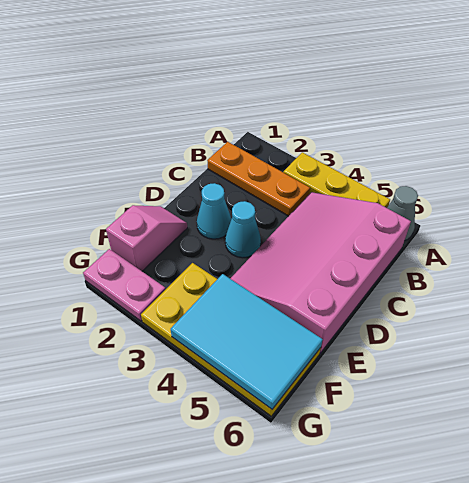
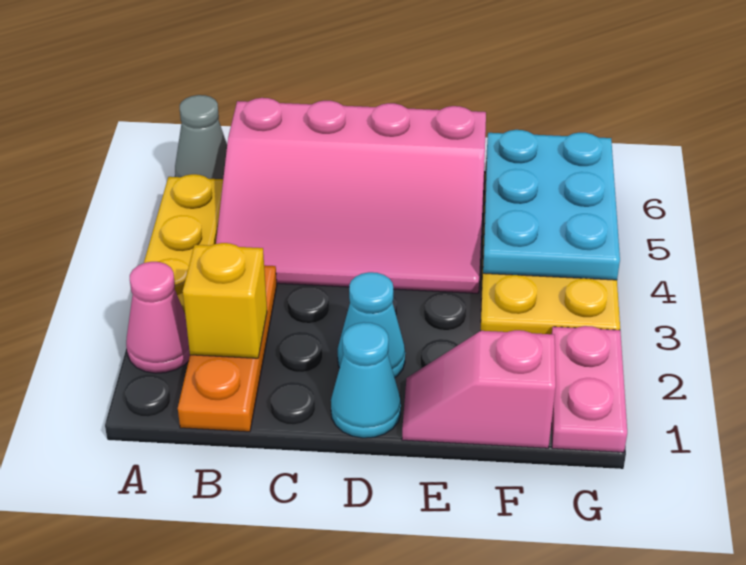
none -> pink cone A2 level 1
none -> yellow brick B2 level 2
cyan cone D3 level 1 -> cyan cone D1 level 1
cyan tile F4:G6 level 2 -> cyan plate F4:G6 level 2

